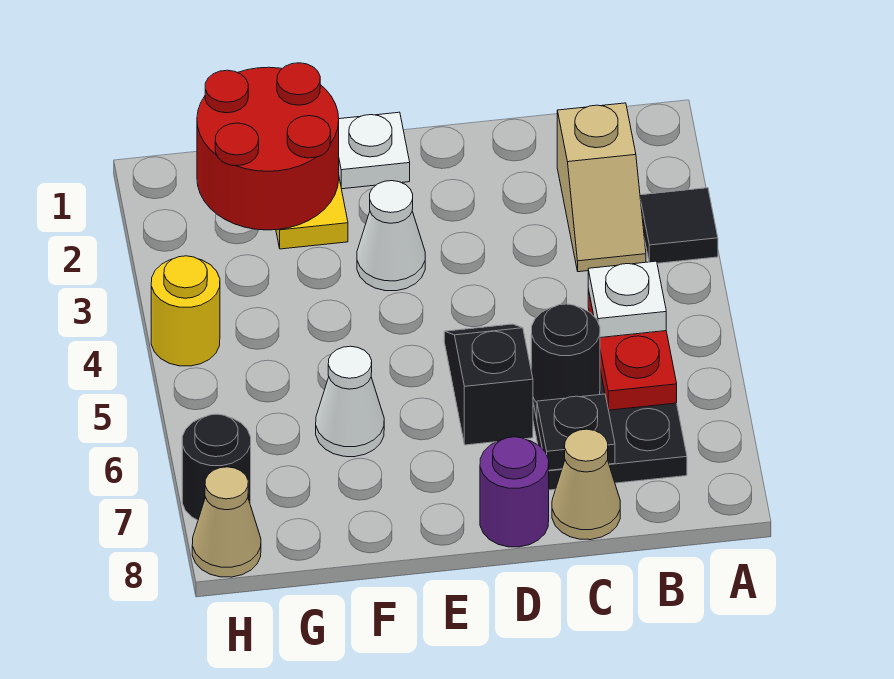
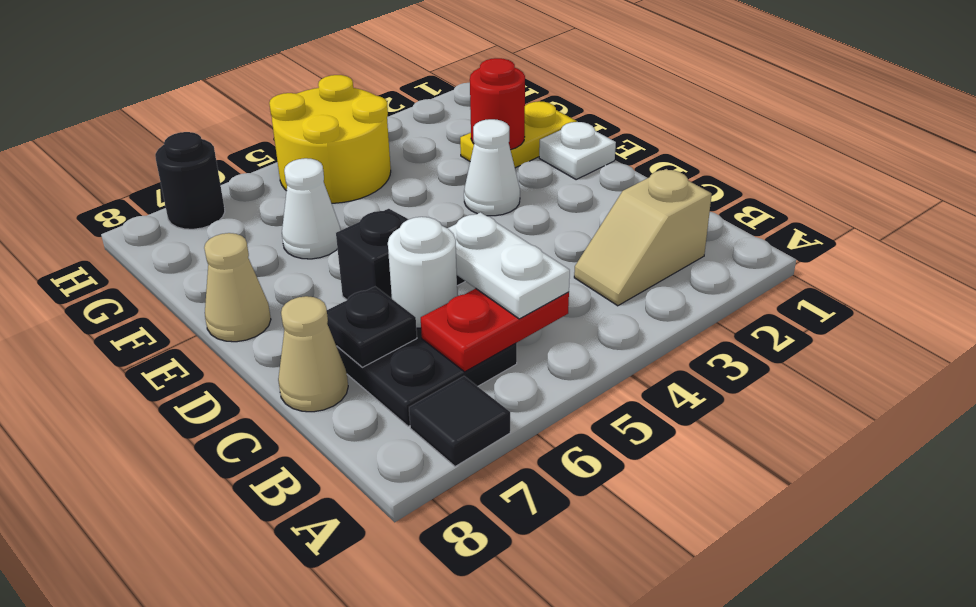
black tile A3 level 1 -> black tile A7 level 1
white plate B5 level 3 -> white plate B5:C5 level 3
black round brick C6 level 2 -> white round brick C6 level 2
purple round brick D8 level 1 -> none
red round brick F1:G2 level 2 -> red round brick F2 level 2
yellow round brick H4 level 1 -> yellow round brick G4:H5 level 1
tan cone H8 level 1 -> tan cone E8 level 1

